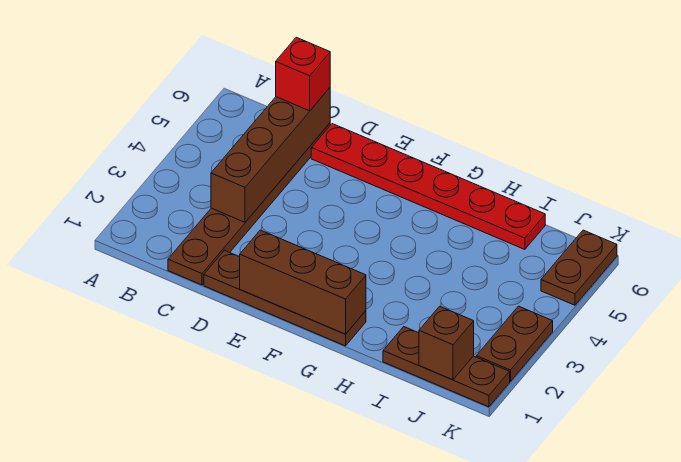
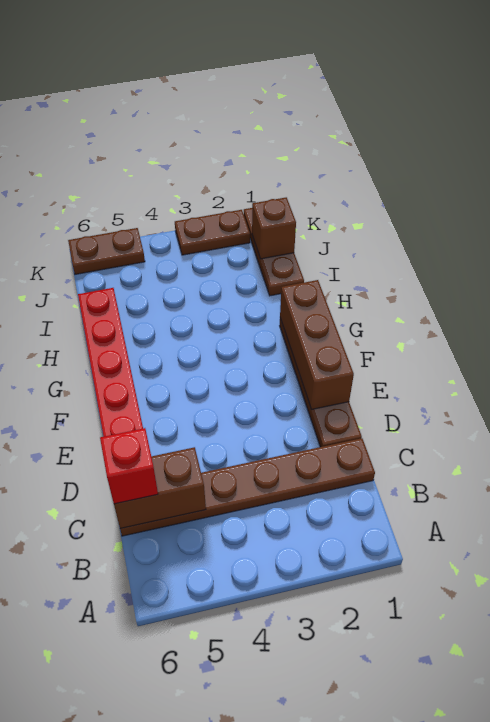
brown brick C3:C6 level 2 -> brown brick C5:C6 level 2

